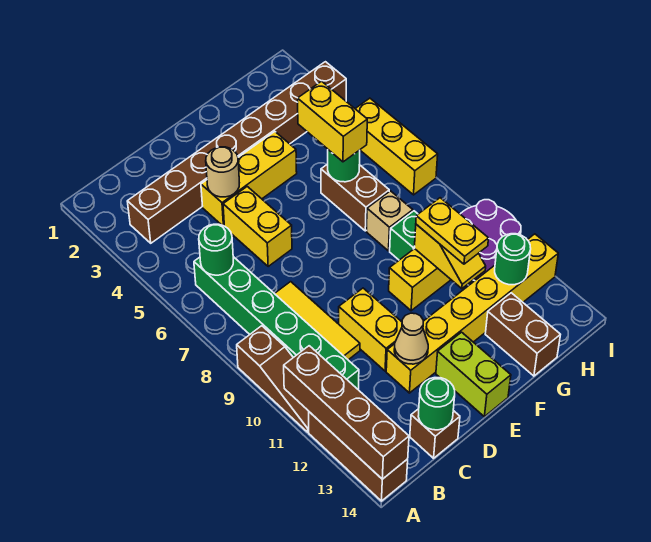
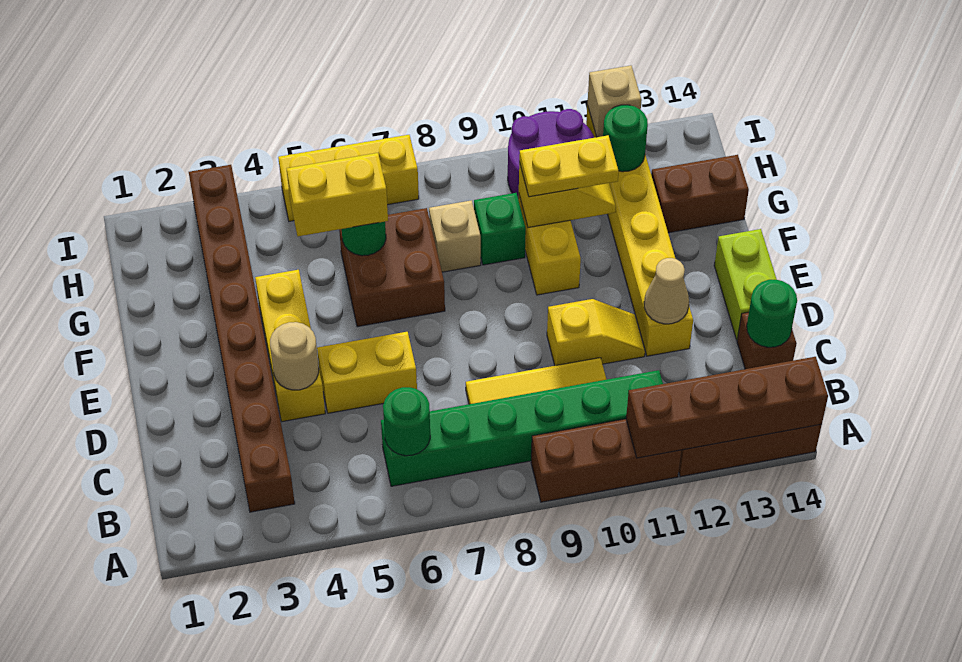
brown slope A9:A11 level 1 top 9 -> brown brick A9:A11 level 1
yellow brick D10:D11 level 1 -> yellow slope D10:D11 level 1 top 10
lime brick E13:E14 level 1 -> lime brick D14:E14 level 1
brown brick G6:G7 level 1 -> brown brick F6:G7 level 1
none -> tan brick I12 level 2

